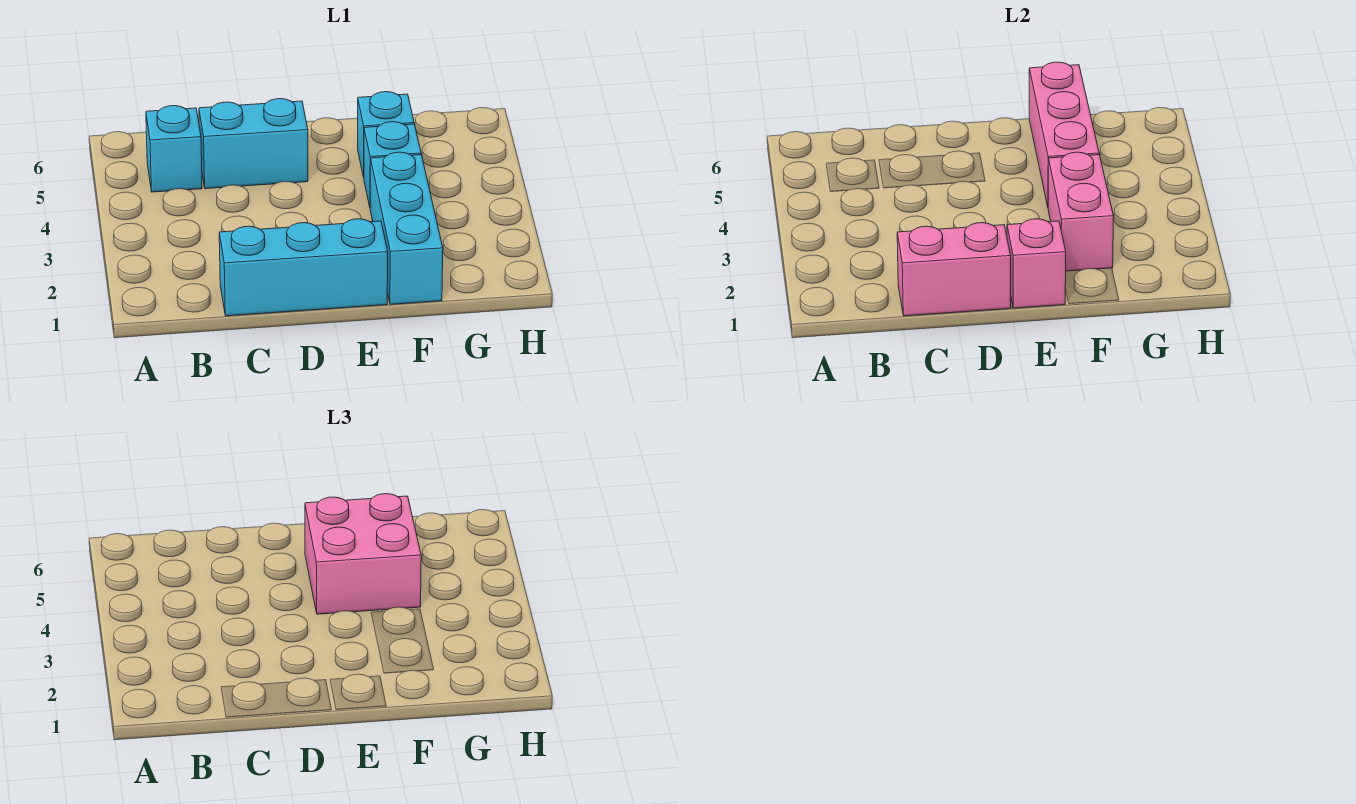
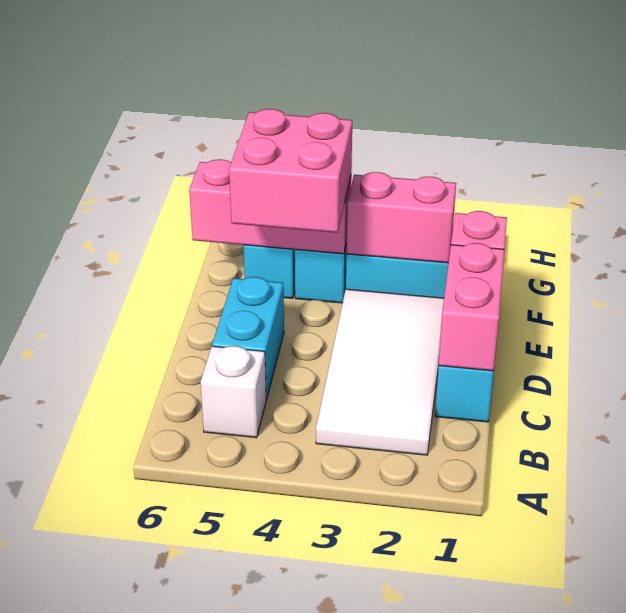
none -> white tile B2:E3 level 1
cyan brick B5 level 1 -> white brick B5 level 1

